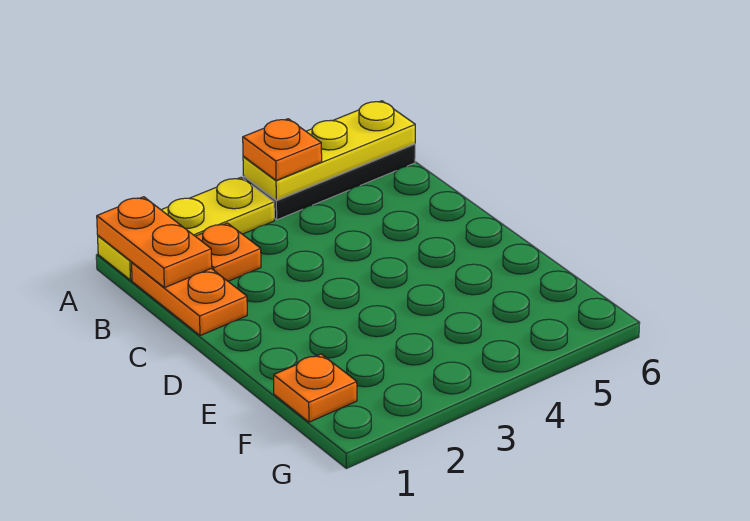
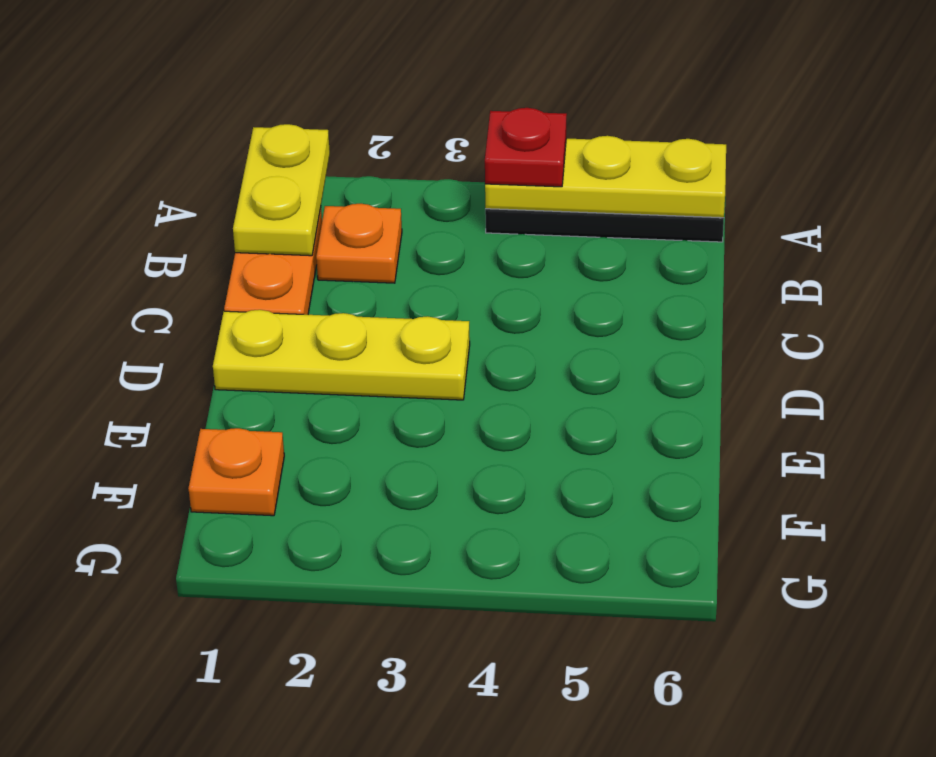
yellow plate A1:A3 level 1 -> yellow plate D1:D3 level 1
orange plate A1:B1 level 2 -> yellow plate A1:B1 level 2
orange plate A4 level 3 -> red plate A4 level 3

